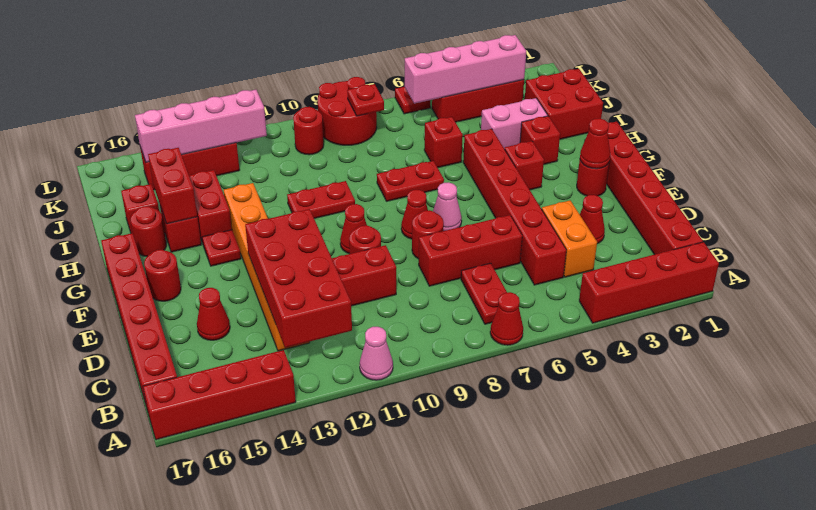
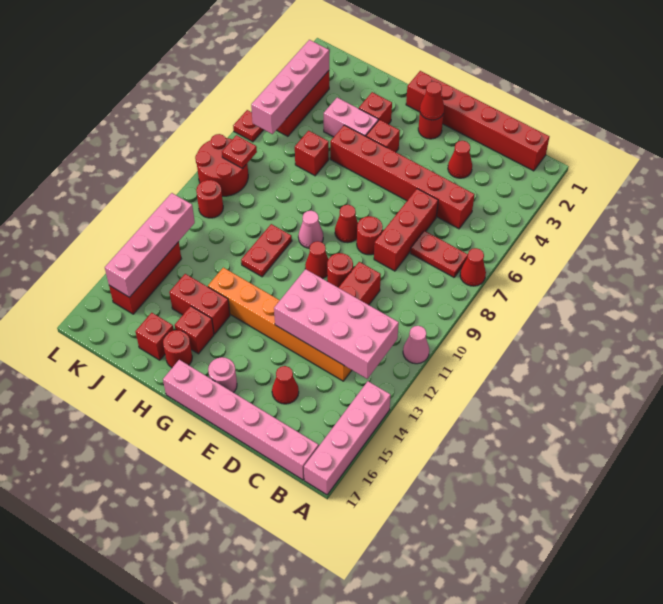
red brick A1:A4 level 1 -> none
red brick A14:A17 level 1 -> pink brick A14:A17 level 1
red brick B12:E13 level 2 -> pink brick B12:E13 level 2
red brick B17:G17 level 1 -> pink brick B17:G17 level 1
orange brick C4:D4 level 1 -> none
pink cone F7 level 1 -> pink cone G9 level 1
red round brick F16 level 1 -> pink round brick F16 level 1
red plate G14 level 1 -> none
red plate H7:H8 level 1 -> none
red brick H15:I15 level 2 -> none
red brick I1:J2 level 1 -> none
pink brick I3:I4 level 1 -> pink brick H4:I4 level 1

